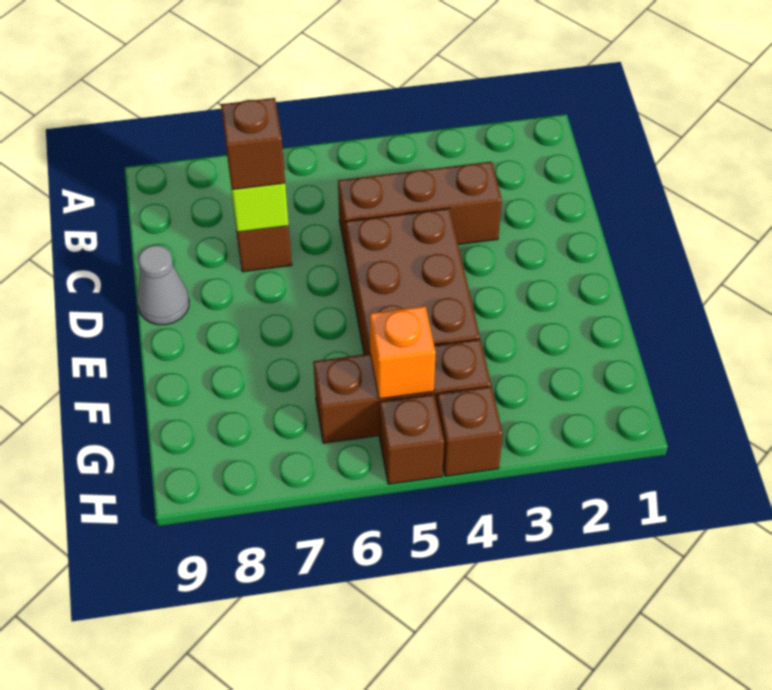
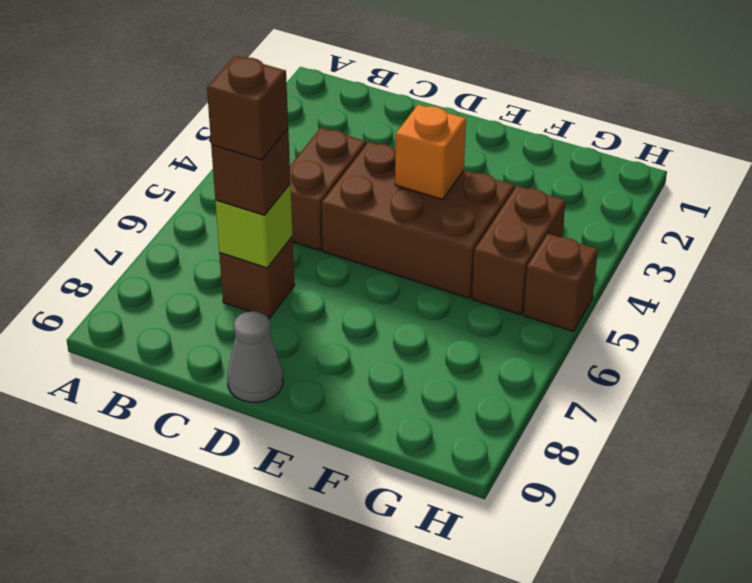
brown brick C3:C5 level 1 -> brown brick C4:C5 level 1
brown brick G4:G6 level 1 -> brown brick G4:G5 level 1
orange brick G5 level 2 -> orange brick E4 level 2
brown brick H4 level 1 -> brown brick C7 level 4

